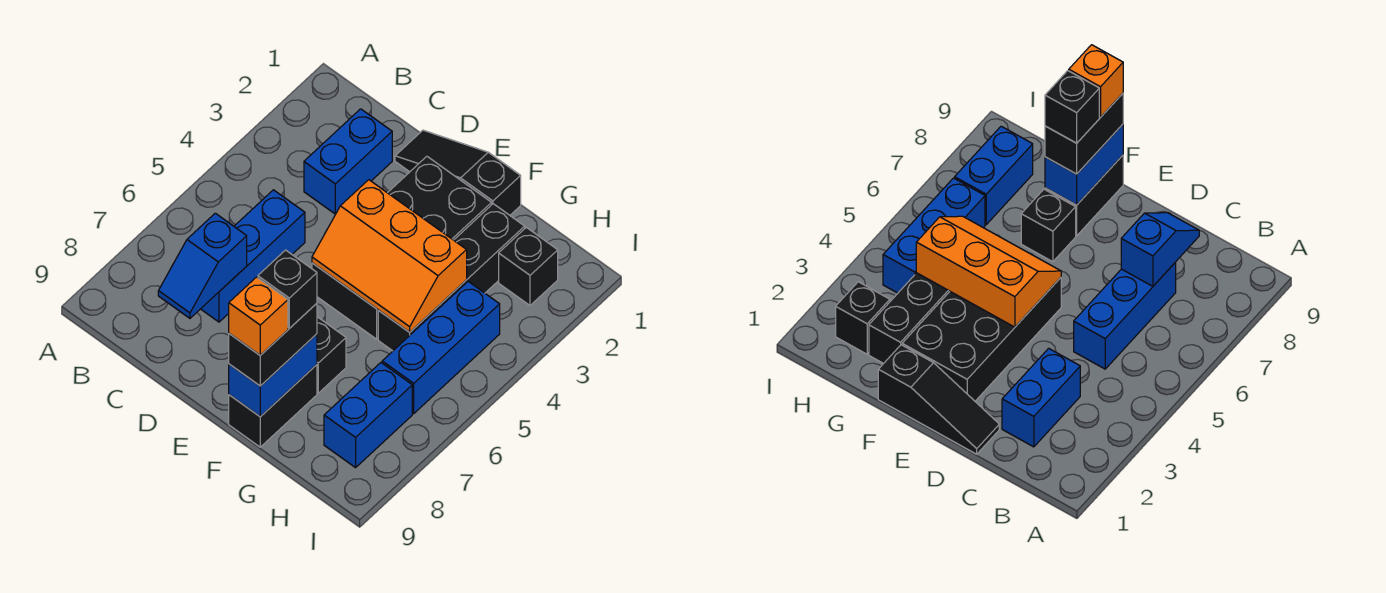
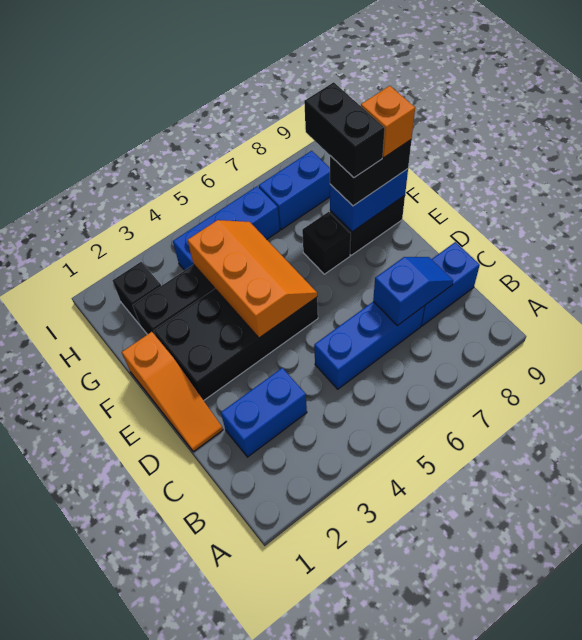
none -> blue brick C8:C9 level 1
black slope D1:F1 level 1 top F -> orange slope D1:F1 level 1 top F
black brick F8 level 4 -> black brick F8:G8 level 4

